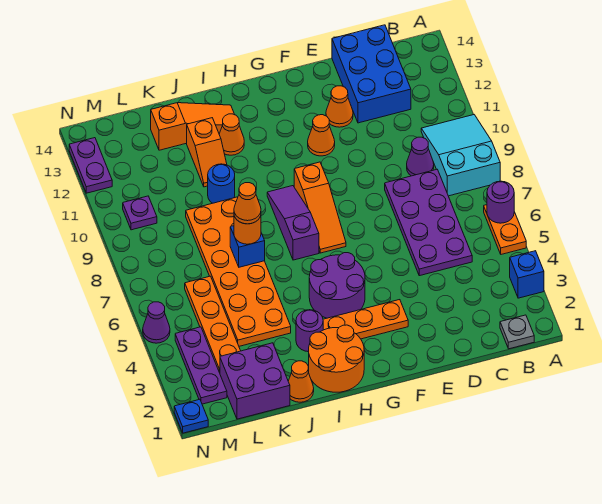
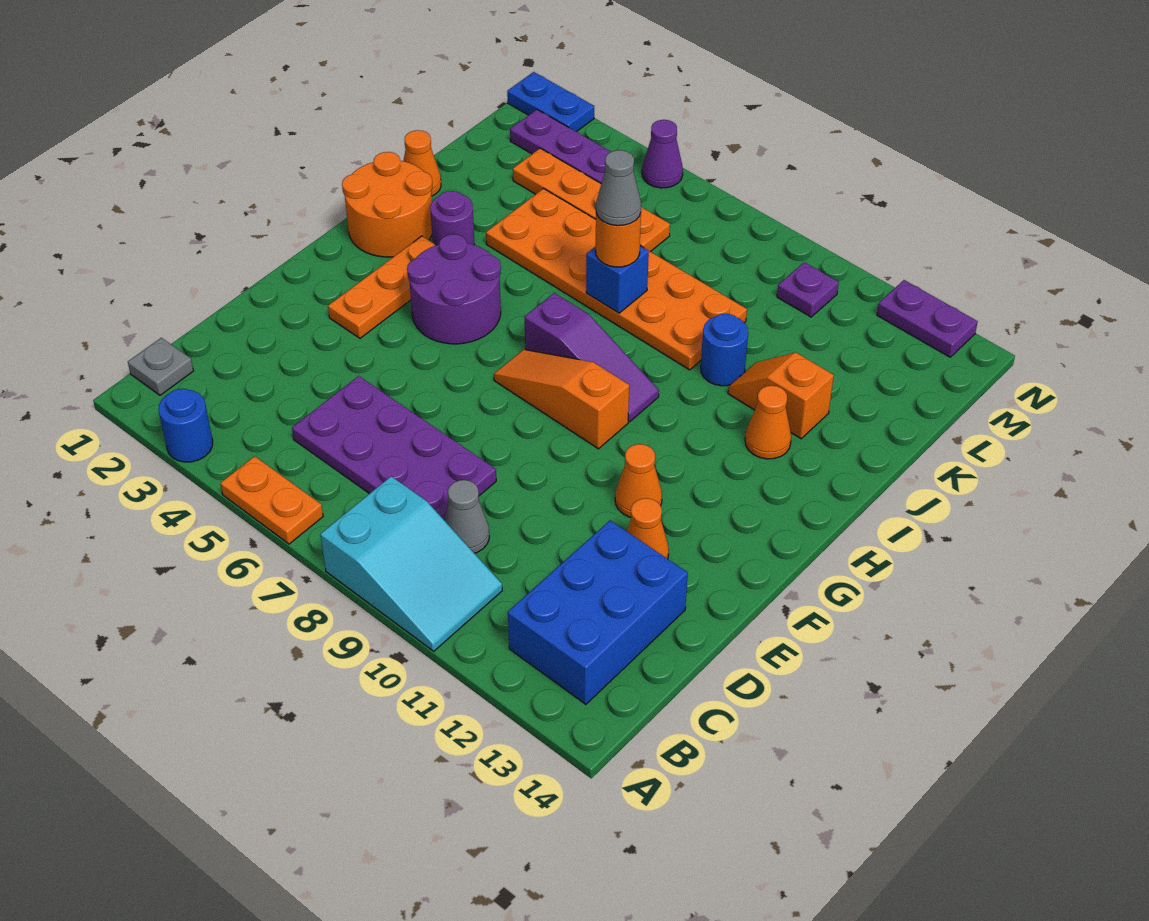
blue brick A3 level 1 -> blue round brick A3 level 1
purple round brick A6 level 2 -> none
purple cone C9 level 1 -> grey cone C9 level 1
blue brick C12:D14 level 1 -> blue brick B12:D13 level 1
orange slope I13:K13 level 1 top K -> none
orange cone J7 level 4 -> grey cone J7 level 4
purple brick K1:L2 level 1 -> none
blue plate N1 level 1 -> blue plate N1:N2 level 1

